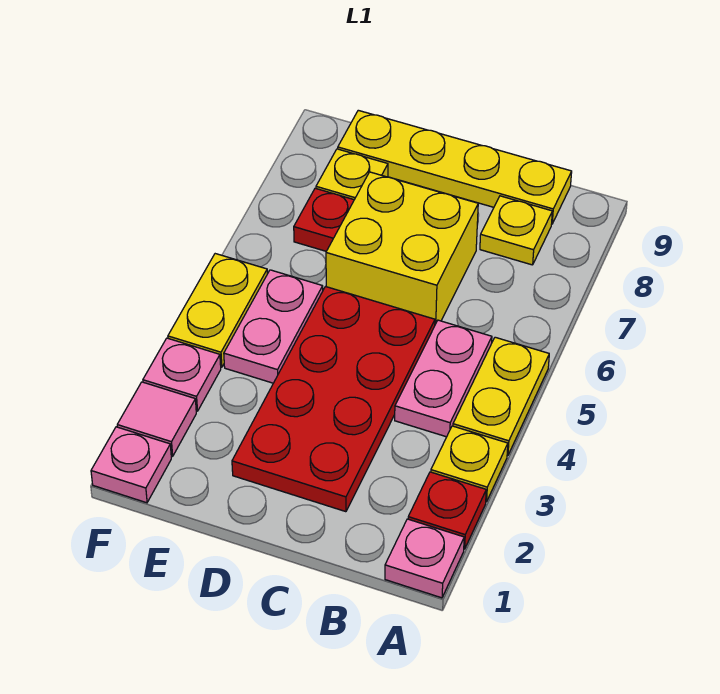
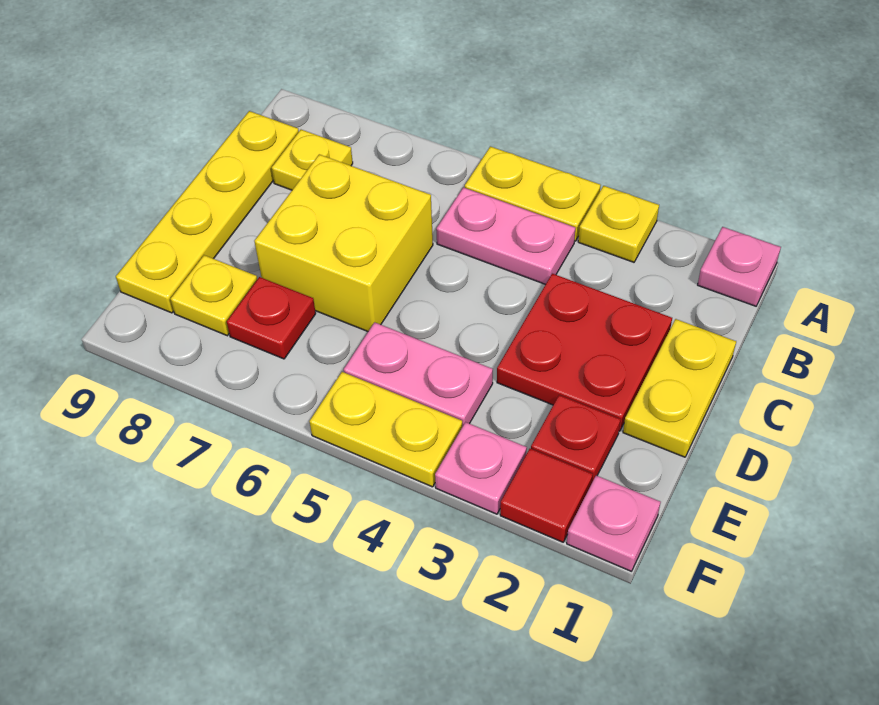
red plate A2 level 1 -> red plate E2 level 1
none -> yellow plate C1:D1 level 1
red plate C2:D5 level 1 -> red plate C2:D3 level 1
pink tile F2 level 1 -> red tile F2 level 1

